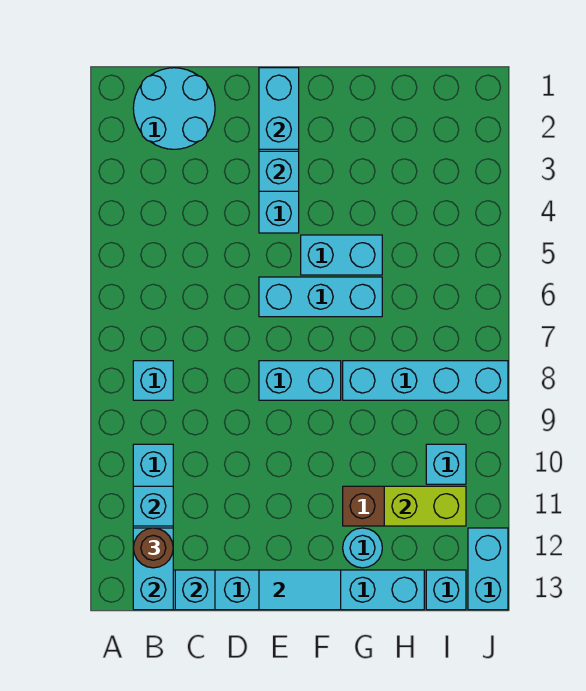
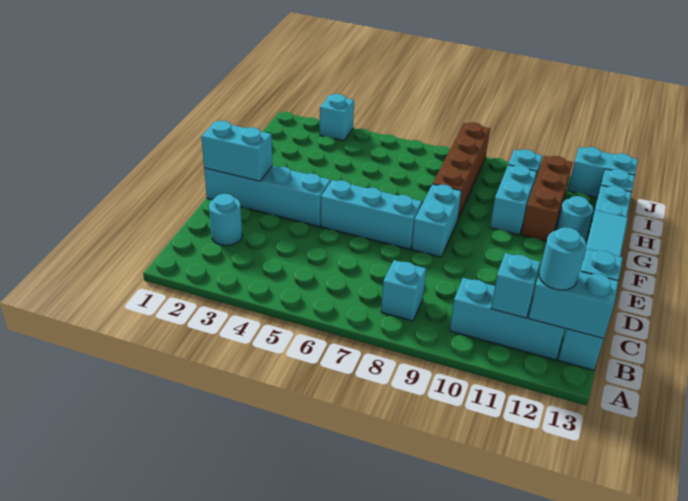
cyan round brick B1:C2 level 1 -> cyan round brick C2 level 1
brown round brick B12 level 3 -> cyan round brick B12 level 3
cyan brick E3 level 2 -> cyan brick J3 level 1
cyan brick E6:G6 level 1 -> cyan brick E5:E7 level 1
cyan brick F5:G5 level 1 -> cyan brick G10:H10 level 1
cyan brick G8:J8 level 1 -> brown brick G8:J8 level 1
lime brick H11:I11 level 2 -> none

